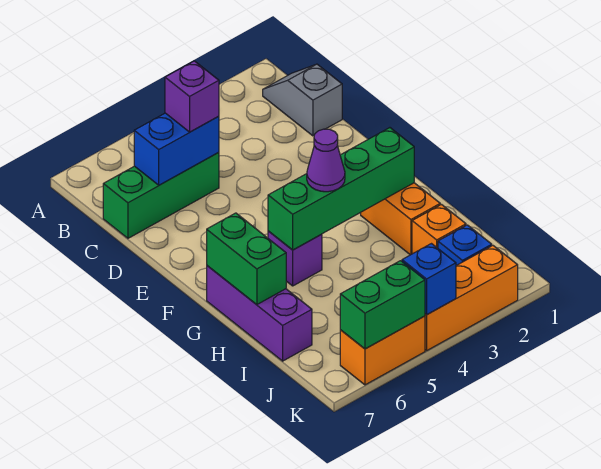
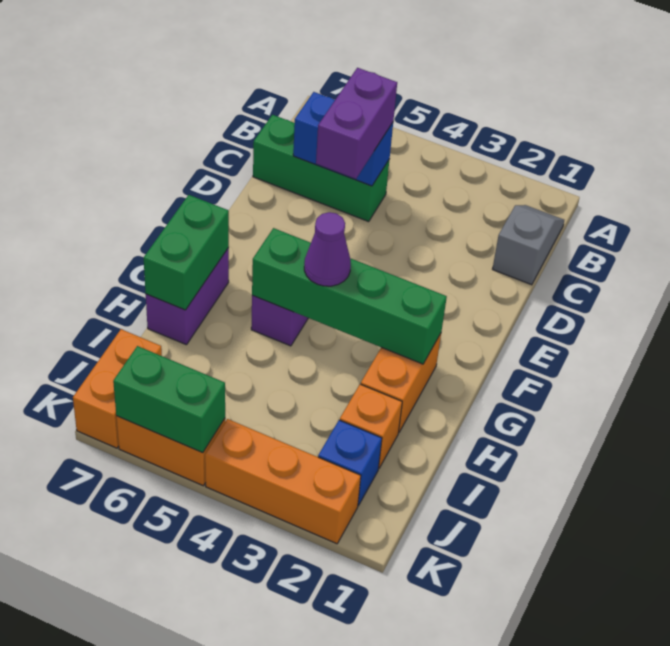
purple brick C5 level 3 -> purple brick C5:D5 level 3
purple brick G7:I7 level 1 -> purple brick G7:H7 level 1
none -> orange brick J7:K7 level 1
blue brick K4 level 2 -> none

